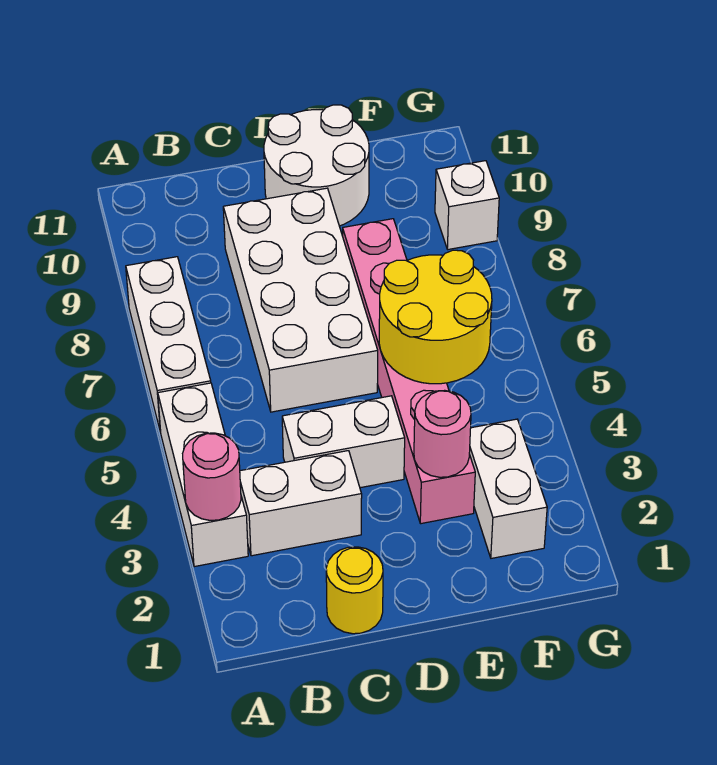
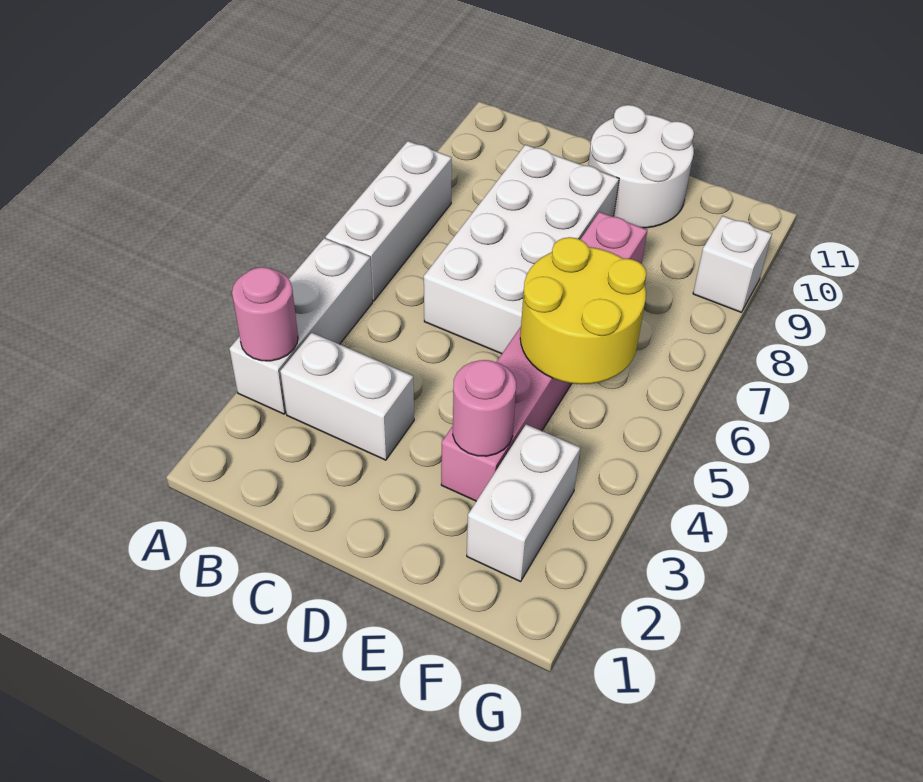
yellow round brick C1 level 1 -> none
white brick C4:D4 level 1 -> none

